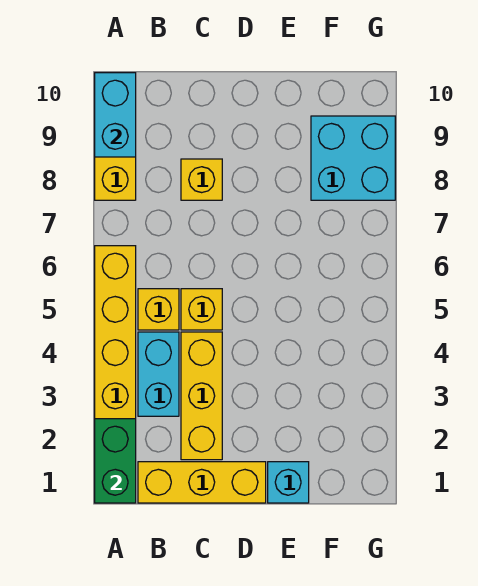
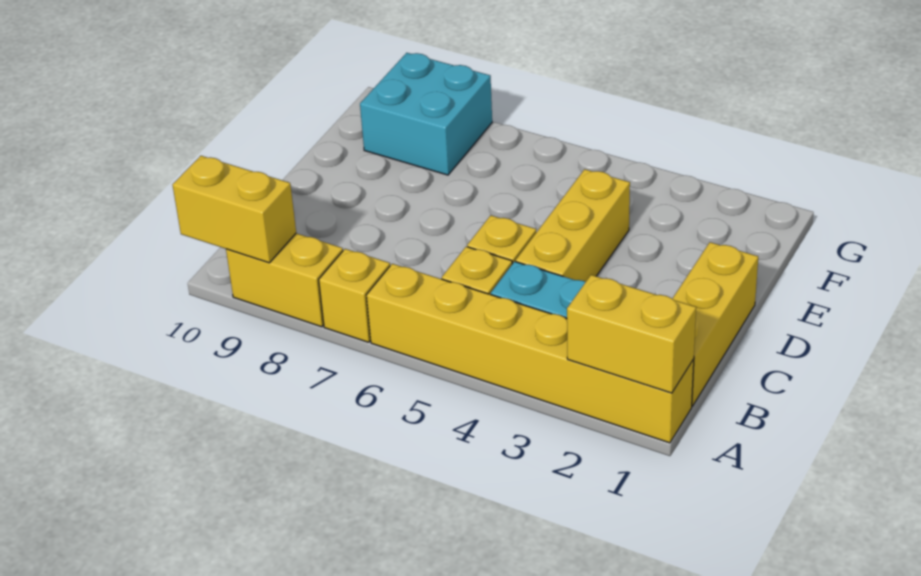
green brick A1:A2 level 2 -> yellow brick A1:A2 level 2
cyan brick A9:A10 level 2 -> yellow brick A9:A10 level 2
yellow brick C2:C4 level 1 -> yellow brick C4:E4 level 1
yellow brick C8 level 1 -> yellow brick A7 level 1
cyan brick E1 level 1 -> none

